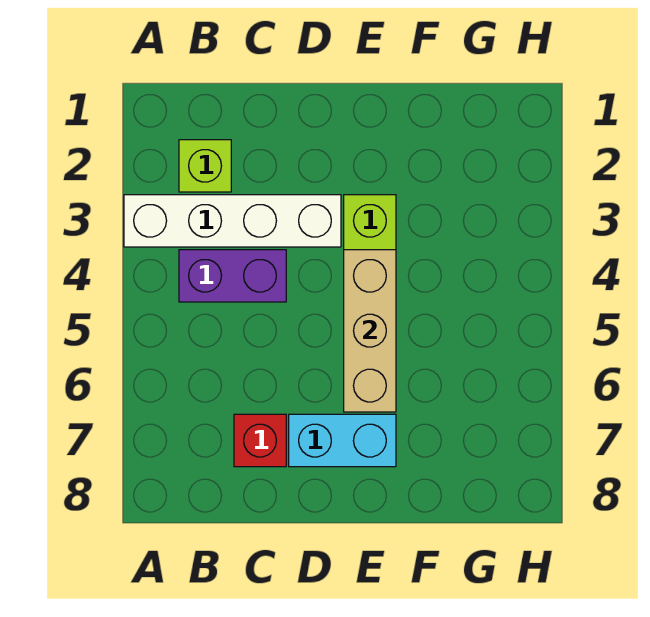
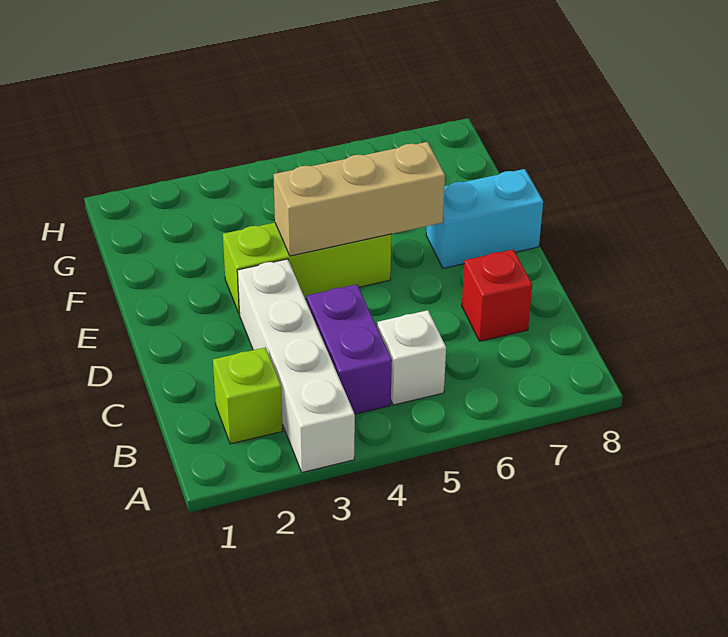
none -> white brick B5 level 1
cyan brick D7:E7 level 1 -> cyan brick E7:E8 level 1

